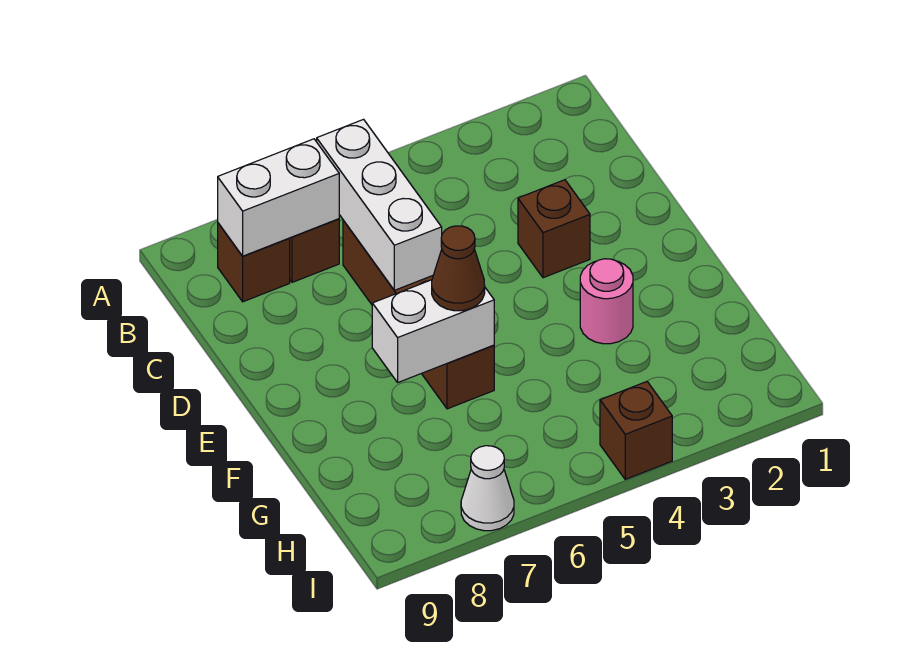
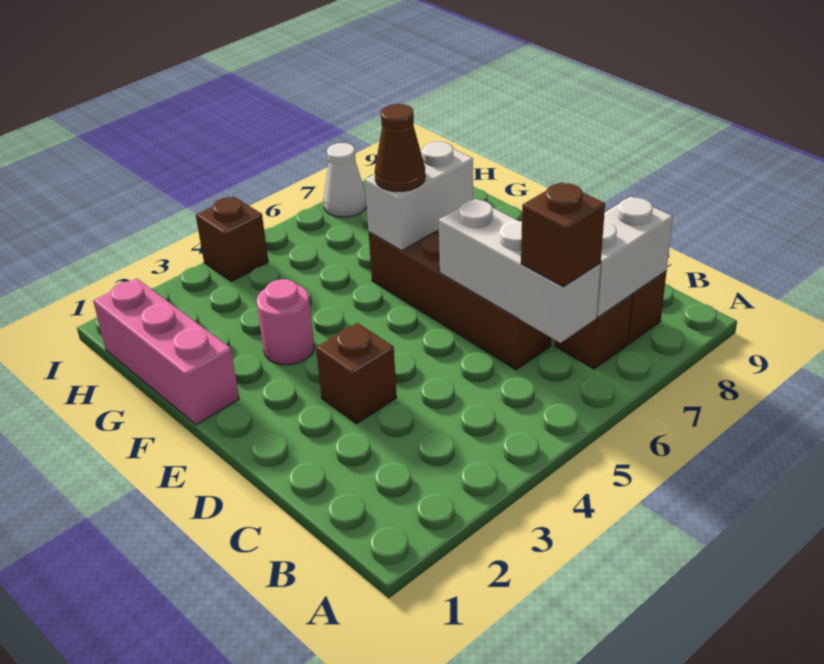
none -> brown brick B6 level 3
none -> pink brick F1:H1 level 1

